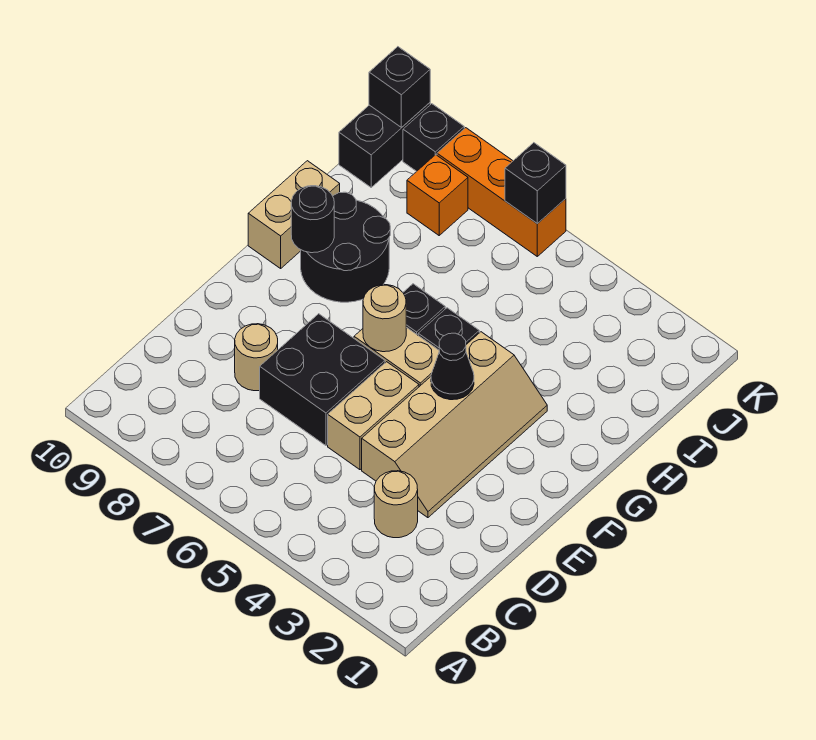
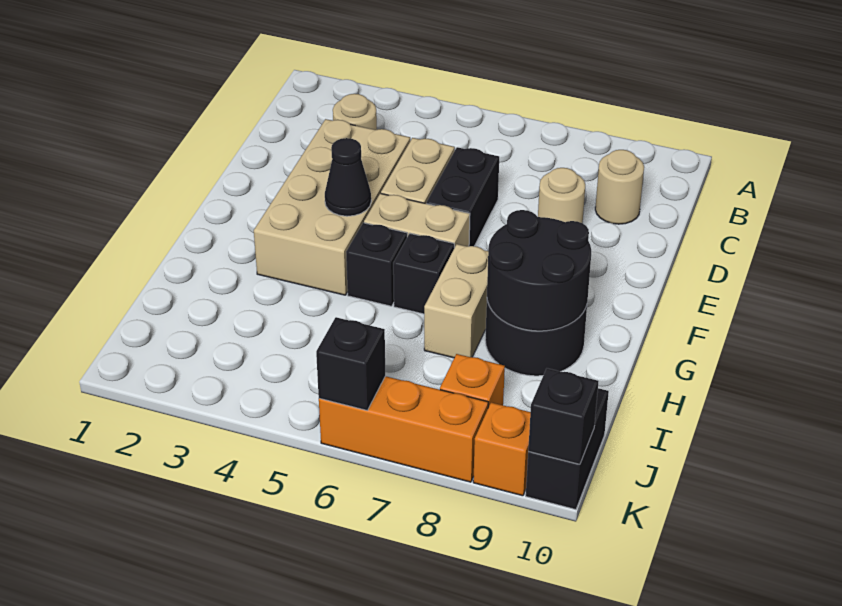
tan slope D3:G4 level 1 top 4 -> tan brick D3:G4 level 1
black brick D6:E7 level 1 -> black brick D6:E6 level 1
tan round brick F6 level 2 -> tan round brick C9 level 1
black round brick G9 level 2 -> black round brick G8:H9 level 2
tan brick G10:H10 level 1 -> tan brick G7:H7 level 1
black brick K9 level 1 -> orange brick K9 level 1

